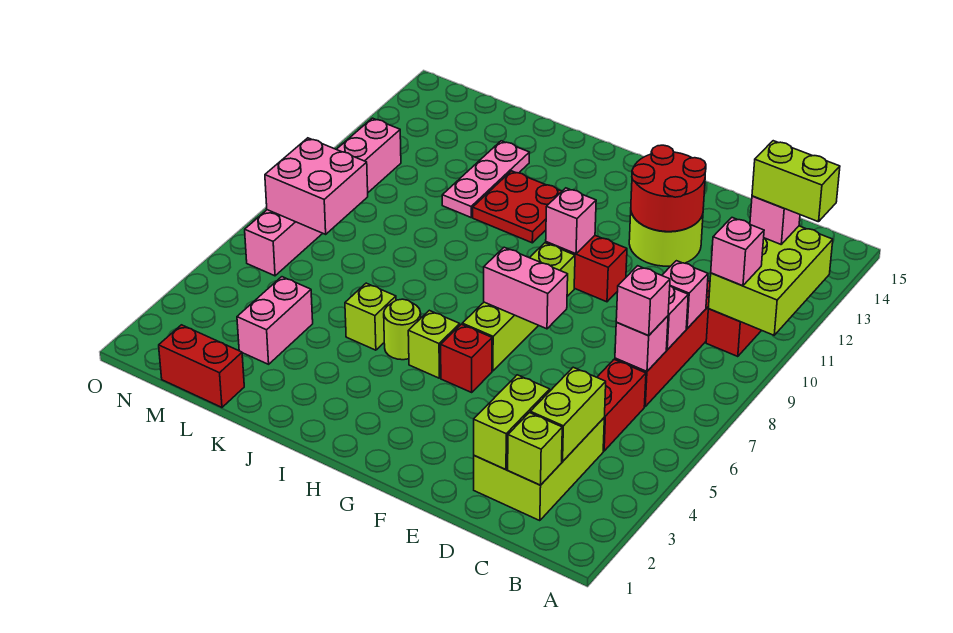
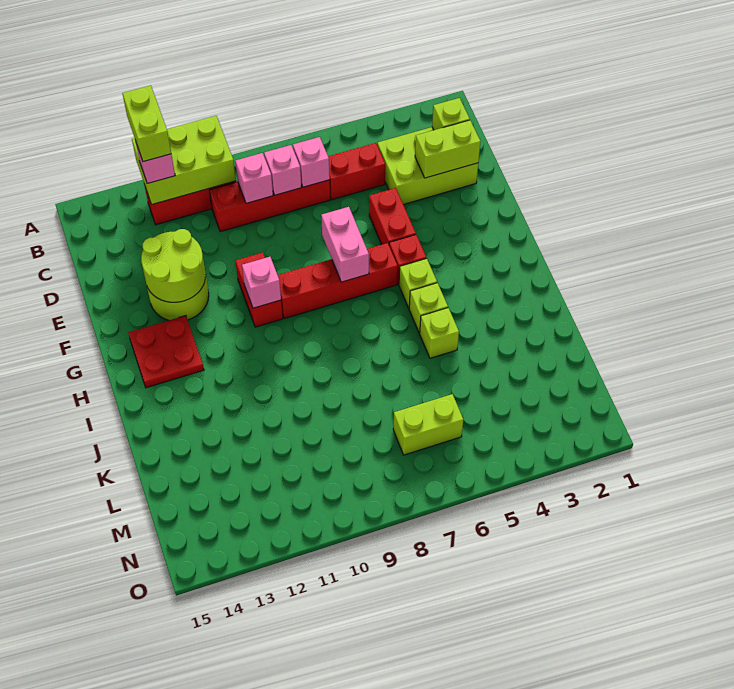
pink brick B10 level 3 -> none
lime brick C3:C4 level 2 -> lime brick M6:M7 level 1
pink brick C7 level 3 -> none
red round brick E12:F13 level 2 -> lime round brick E12:F13 level 2
lime brick G6:G9 level 1 -> red brick G6:G9 level 1
lime round brick I5 level 1 -> lime brick I5 level 1
red plate I11:J12 level 1 -> red plate G13:H14 level 1
pink plate K11:K13 level 1 -> none
red brick L1:M1 level 1 -> red brick E5:F5 level 1
pink brick L3:L4 level 1 -> none
pink brick M7:N8 level 2 -> none
pink brick N6:N11 level 1 -> none

